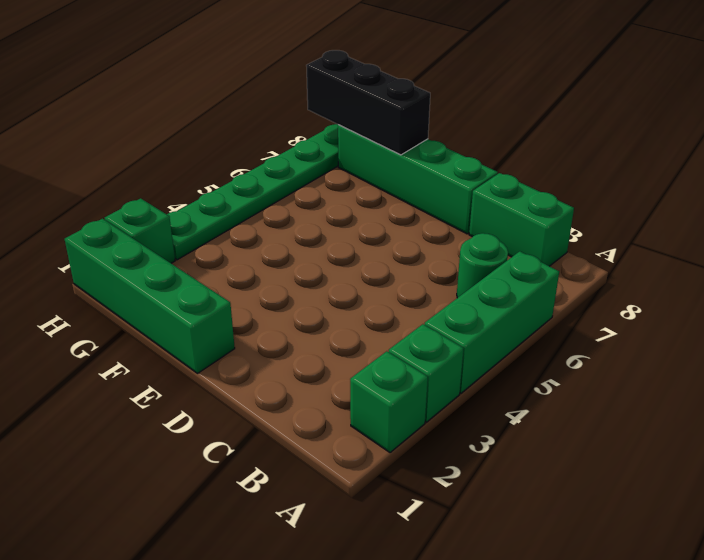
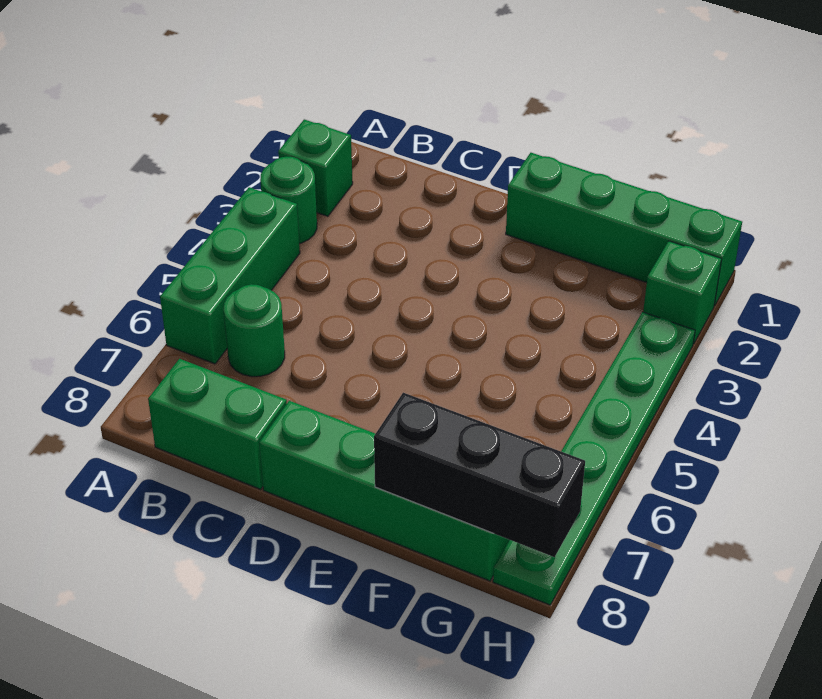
green brick A3 level 1 -> green round brick A3 level 1

